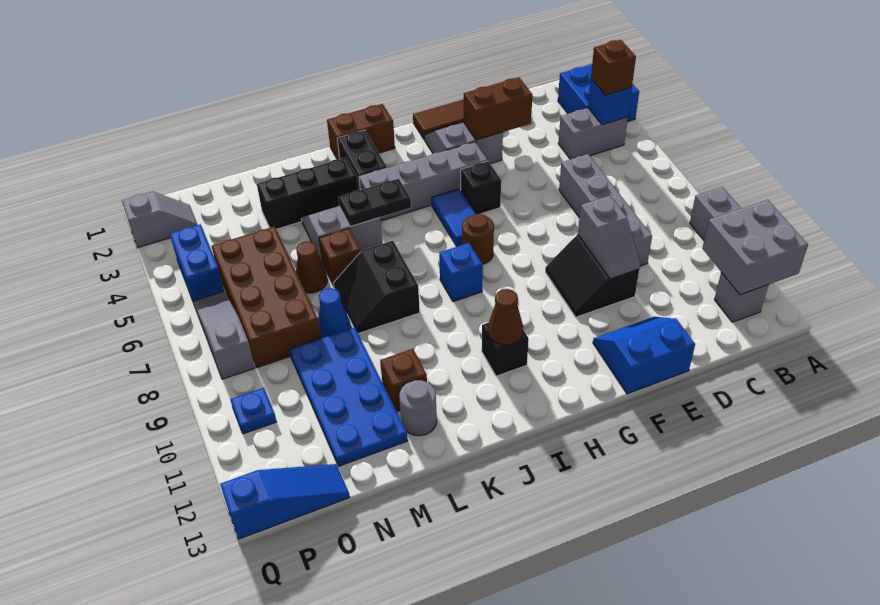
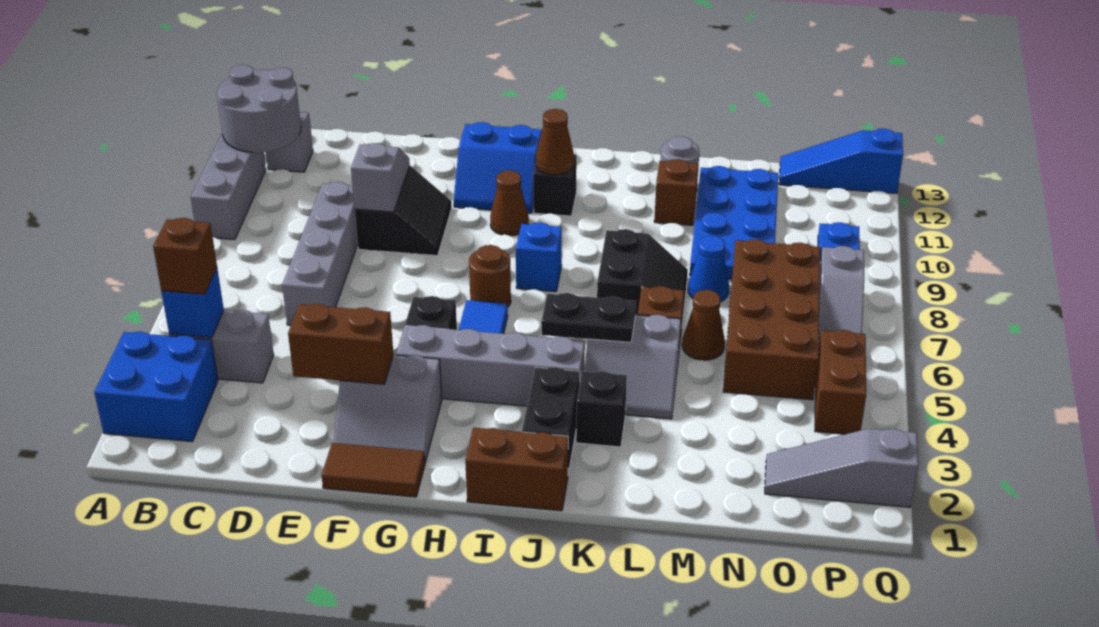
grey brick A11:B12 level 2 -> grey round brick A11:B12 level 2
blue slope E12:F13 level 1 top 13 -> blue slope G11:H12 level 1 top 12
none -> brown cone H10 level 1
black brick K3:M3 level 1 -> black brick K3 level 1
grey slope P2:Q2 level 1 top Q -> grey slope O2:Q2 level 1 top Q
blue brick P4:P5 level 1 -> brown brick P4:P5 level 1

